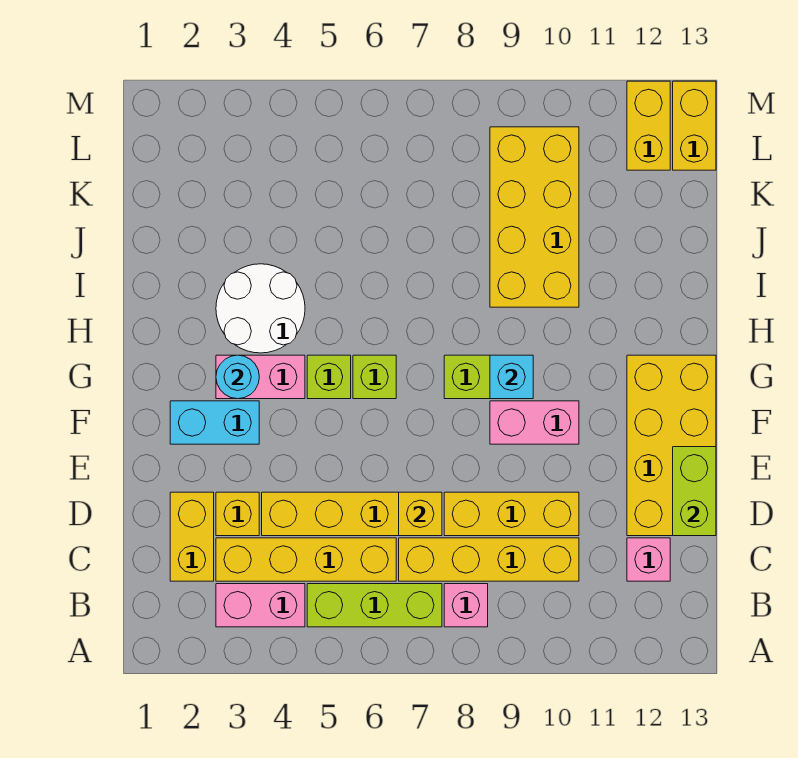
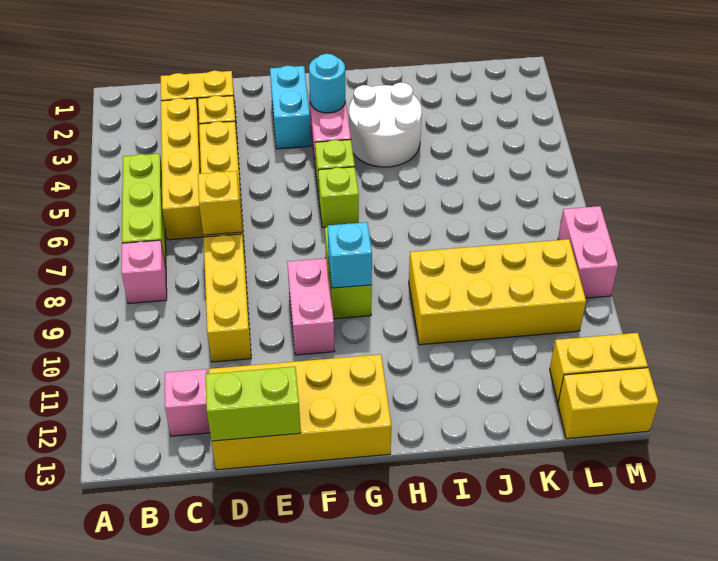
pink brick B3:B4 level 1 -> pink brick M8:M9 level 1
yellow brick C7:C10 level 1 -> none

